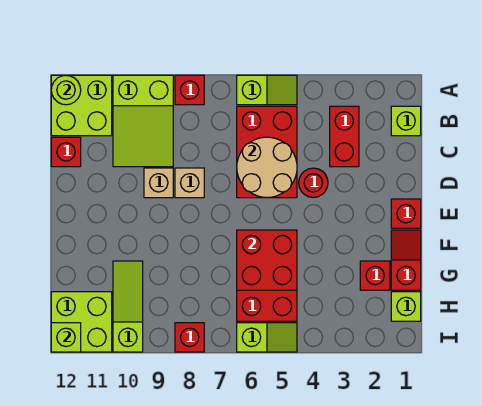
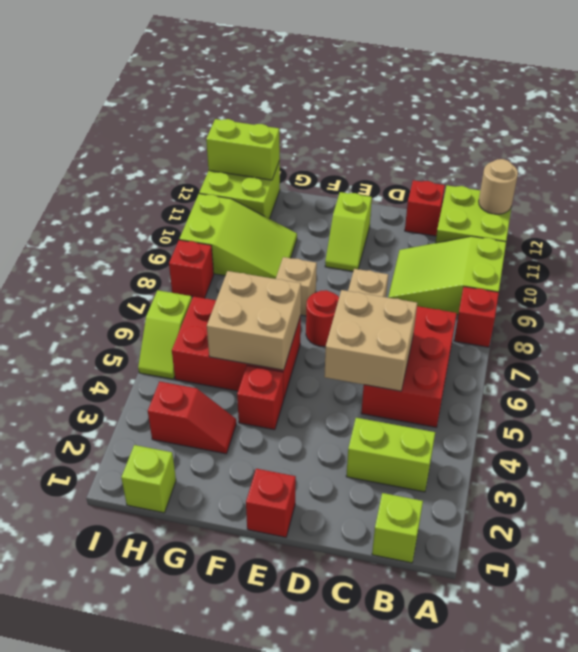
lime slope A5:A6 level 1 top 6 -> lime slope E10:E11 level 1 top 11
lime round brick A12 level 2 -> tan round brick A12 level 2
red brick B3:C3 level 1 -> lime brick B3:C3 level 1
red brick B5:D6 level 1 -> red brick B5:C7 level 1
tan round brick C5:D6 level 2 -> tan brick C5:D6 level 2
red round brick D4 level 1 -> red round brick E7 level 1
tan brick D9 level 1 -> tan brick F8 level 1
red slope F1:G1 level 1 top G -> red slope G3:H3 level 1 top H
red brick F5:G6 level 2 -> tan brick F5:G6 level 2
red brick G2 level 1 -> red brick F4 level 1
lime slope G10:I10 level 1 top I -> lime slope G9:I10 level 1 top I
lime brick I12 level 2 -> lime brick H12:I12 level 2

